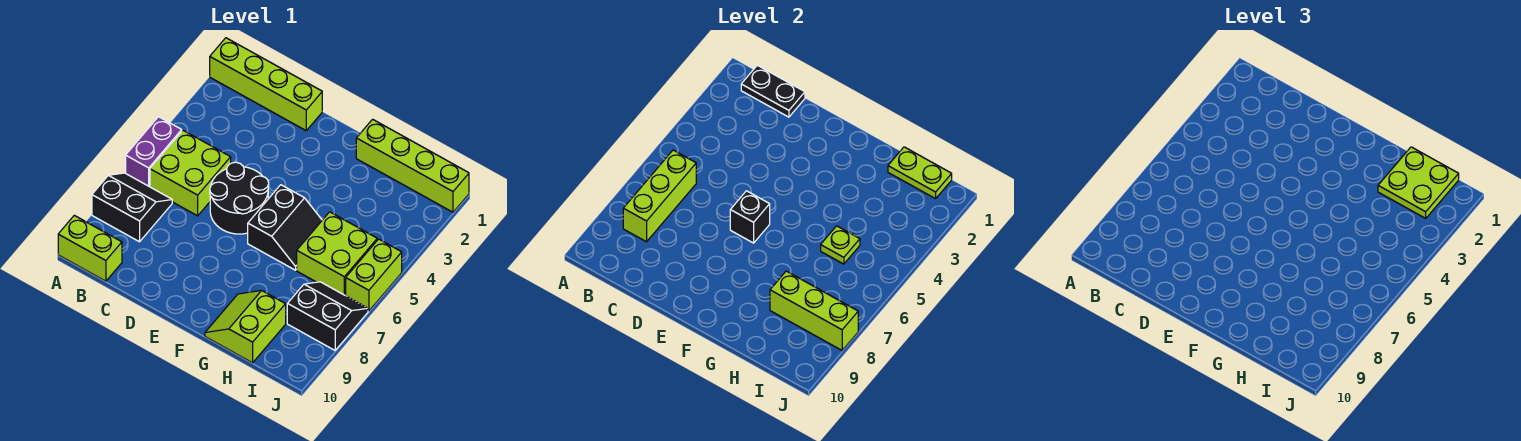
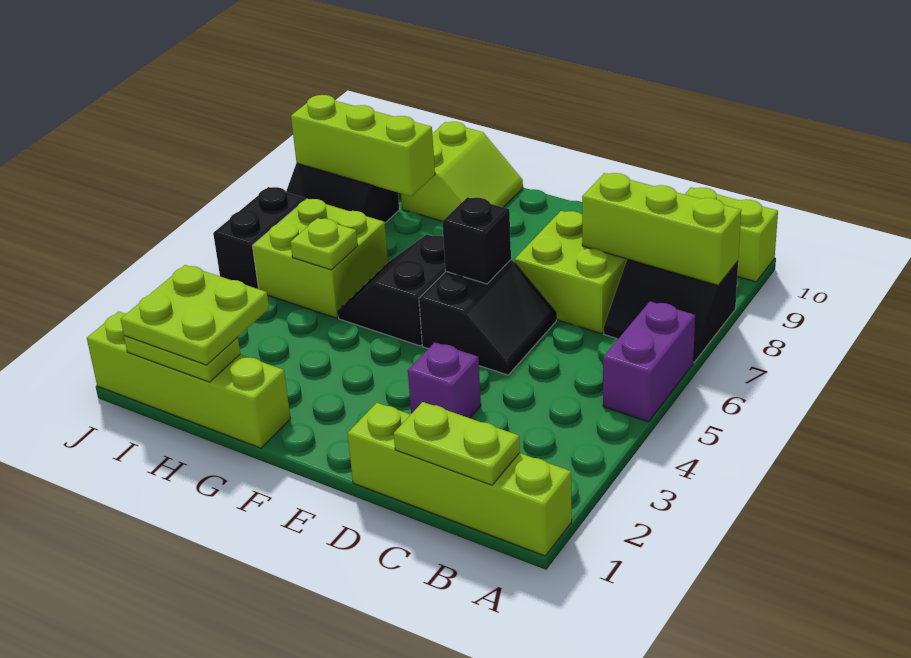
black plate B1:C1 level 2 -> lime plate B1:C1 level 2
lime brick B5:C6 level 1 -> lime brick C7:D8 level 1
lime brick B6:B8 level 2 -> lime brick A8:C8 level 2
none -> purple brick D3 level 1
black round brick D5:E6 level 1 -> black slope D5:E6 level 1 top E
lime brick J5:J6 level 1 -> black brick J5:J6 level 1

